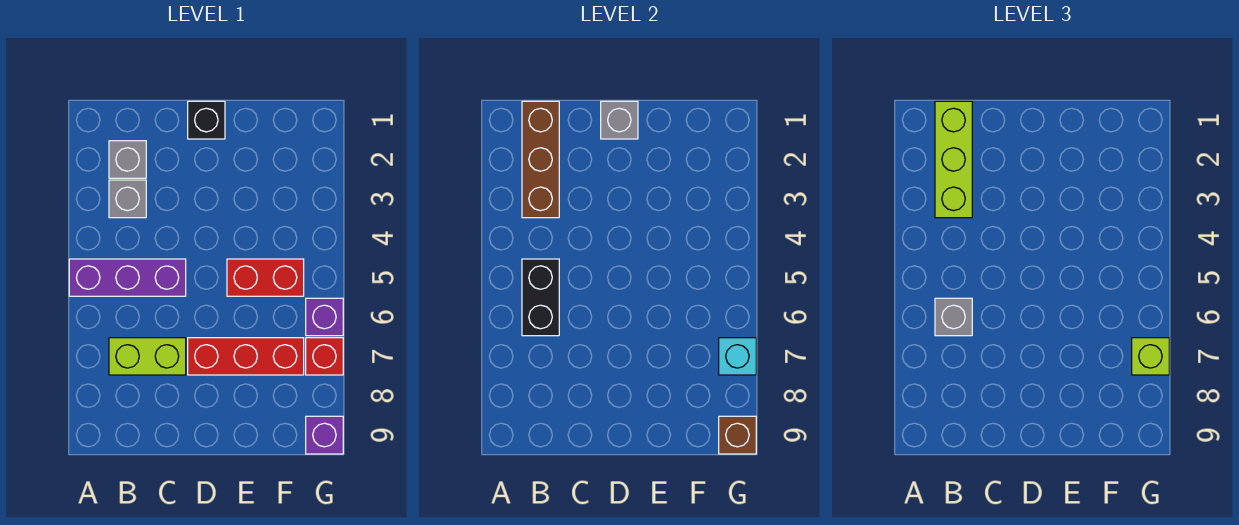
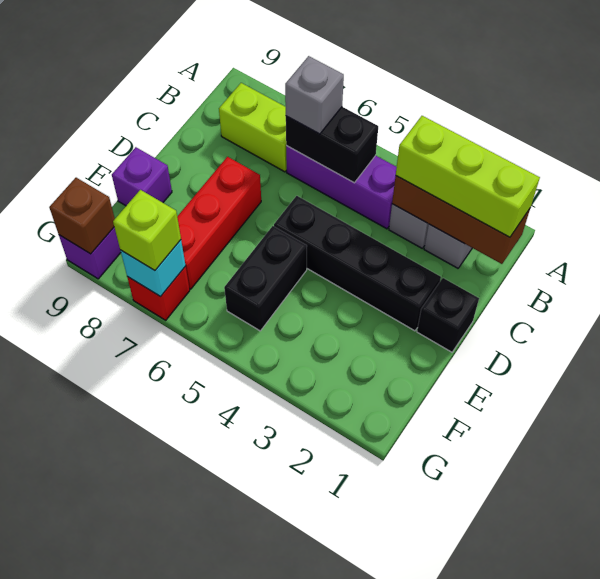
purple brick A5:C5 level 1 -> purple brick B4:B6 level 1
lime brick B7:C7 level 1 -> lime brick B7:B8 level 1
grey brick D1 level 2 -> none
none -> black brick D2:D5 level 1
red brick E5:F5 level 1 -> black brick E5:F5 level 1
purple brick G6 level 1 -> purple brick E9 level 1

